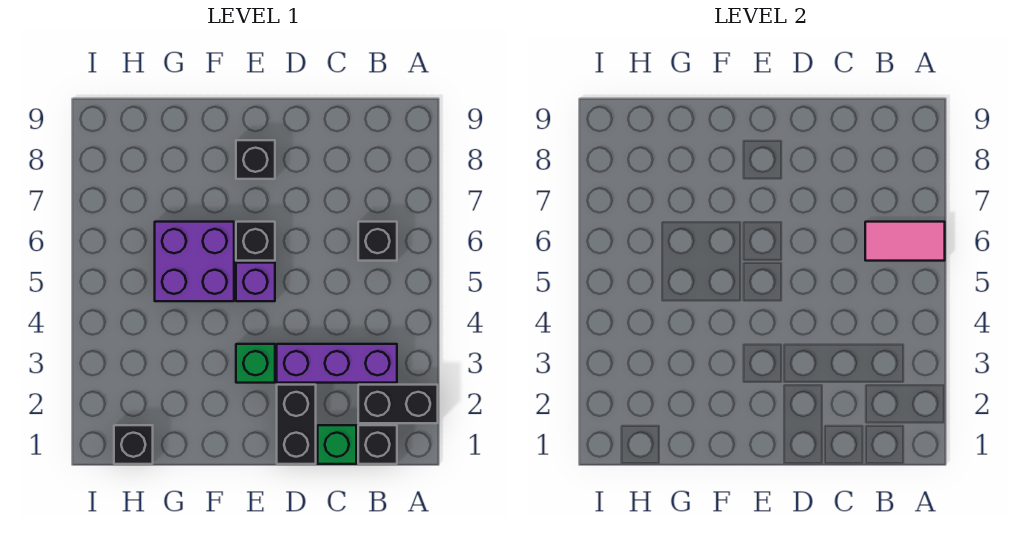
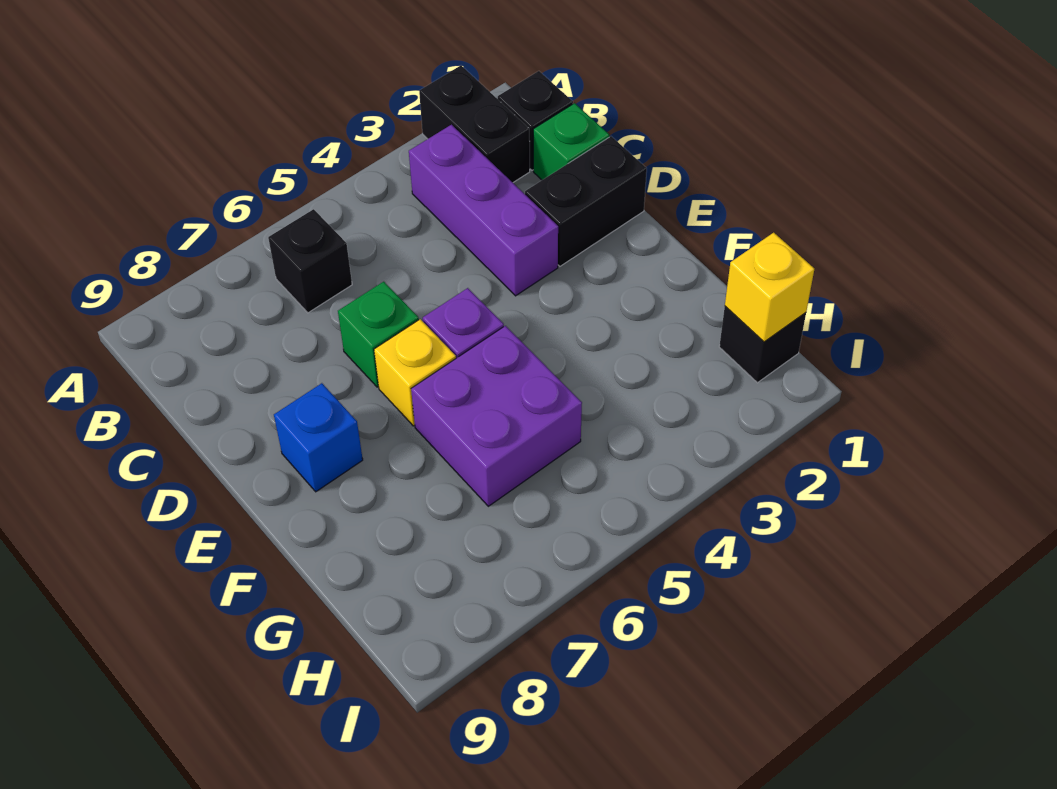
pink tile A6:B6 level 2 -> none
green brick E3 level 1 -> green brick D6 level 1
black brick E6 level 1 -> yellow brick E6 level 1
black brick E8 level 1 -> blue brick E8 level 1
none -> yellow brick H1 level 2

